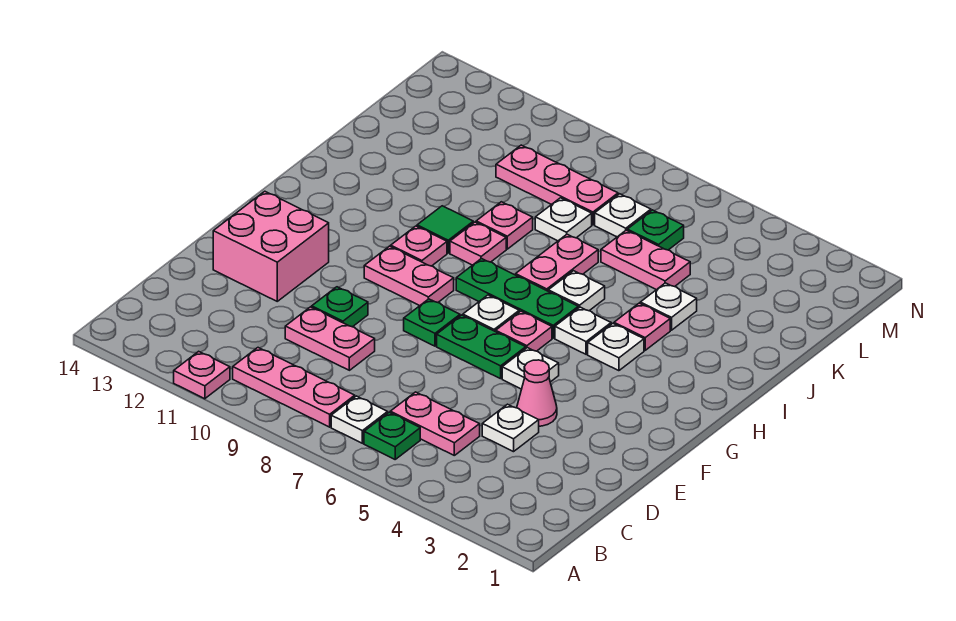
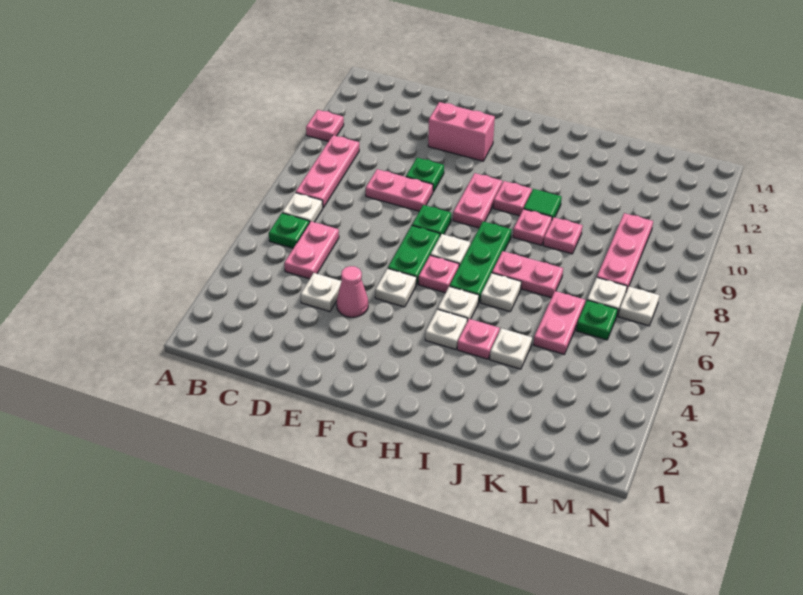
pink plate D9:D10 level 1 -> pink plate D9:E9 level 1
pink brick E12:F13 level 1 -> pink brick E12:F12 level 1
white plate K8 level 1 -> white plate M7 level 1

